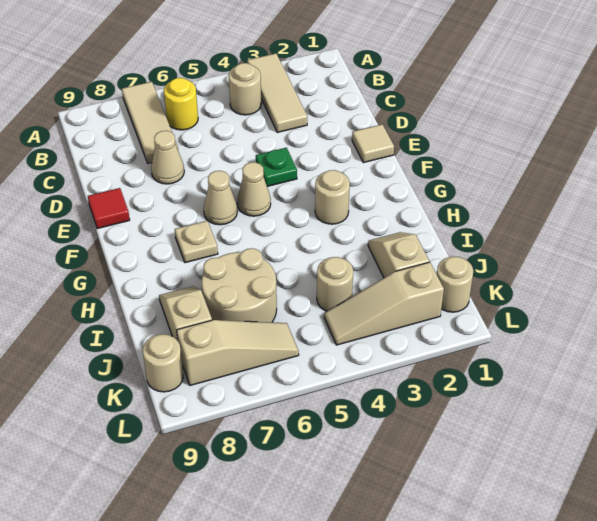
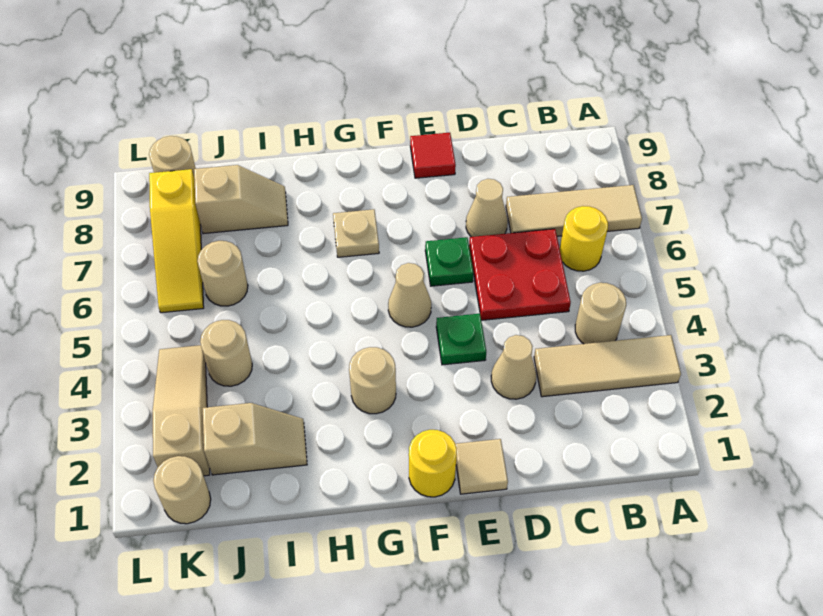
none -> red plate C5:D6 level 1
none -> green plate E6 level 1
none -> yellow round brick F1 level 1
tan cone F6 level 1 -> tan cone D3 level 1
tan round brick I6:J7 level 1 -> tan round brick J6 level 1
tan slope K6:K8 level 1 top 8 -> yellow slope K6:K8 level 1 top 8

